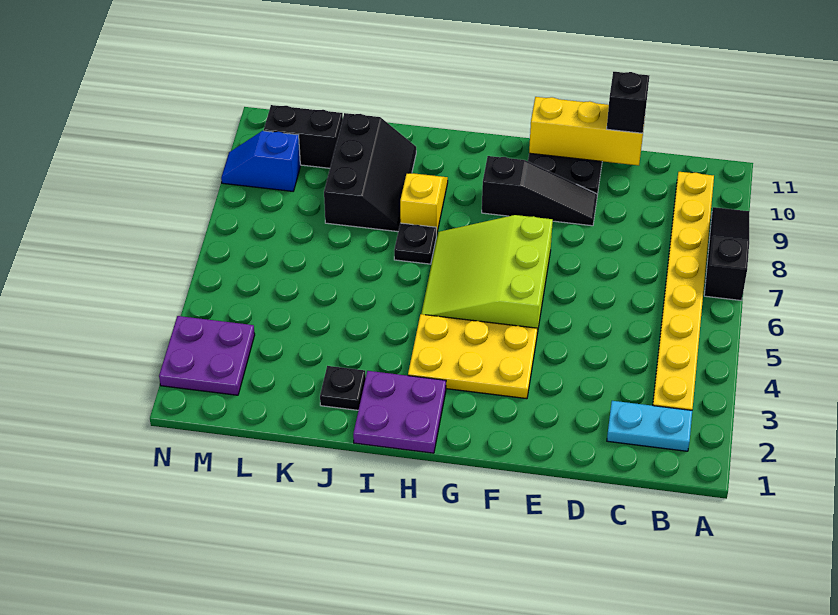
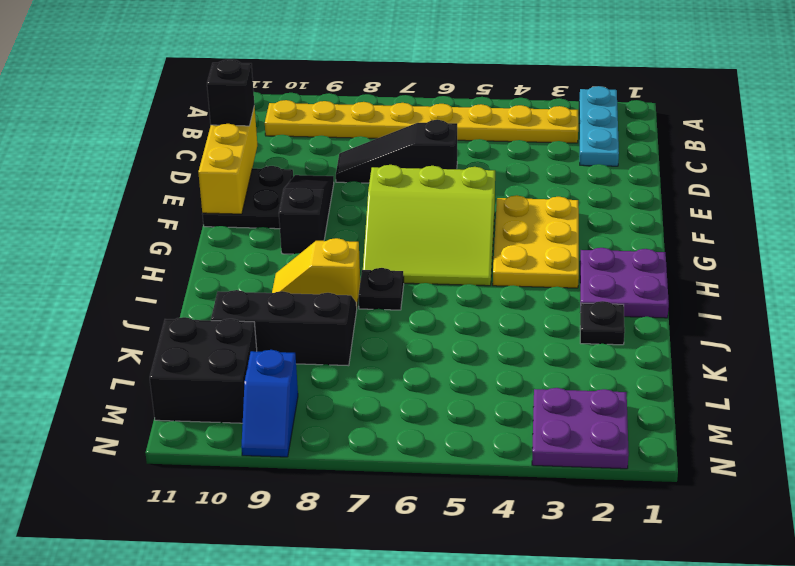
black slope A7:A9 level 1 top 7 -> black slope D6:D8 level 1 top 6
cyan plate B2:C2 level 1 -> cyan plate A2:C2 level 1
black brick L10:M10 level 1 -> black brick L10:M11 level 1

